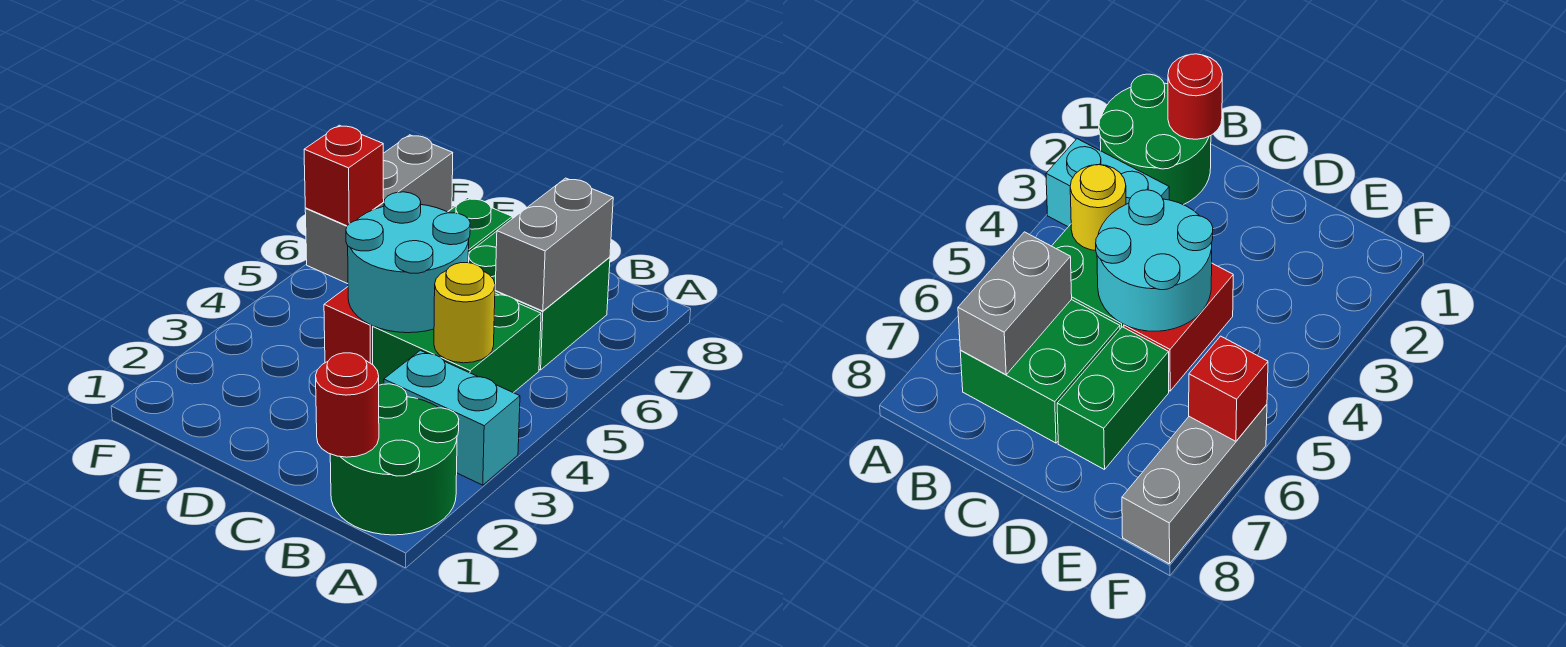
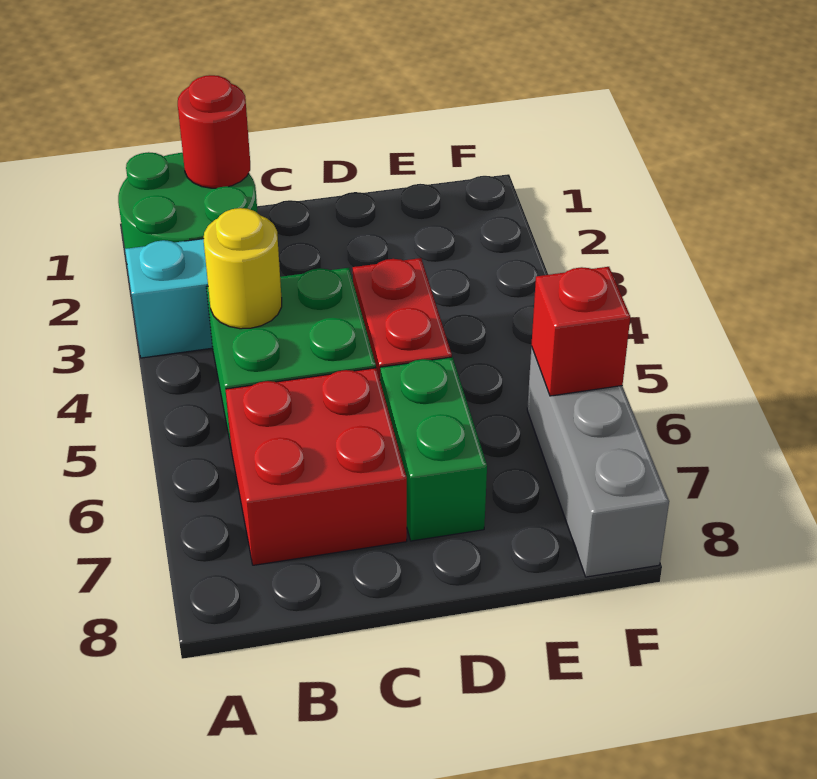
green brick B6:C7 level 1 -> red brick B6:C7 level 1
grey brick B6:B7 level 2 -> none
cyan round brick C4:D5 level 2 -> none

